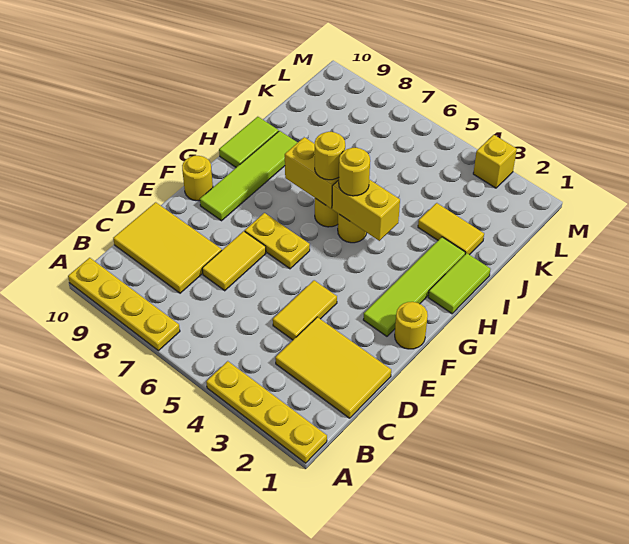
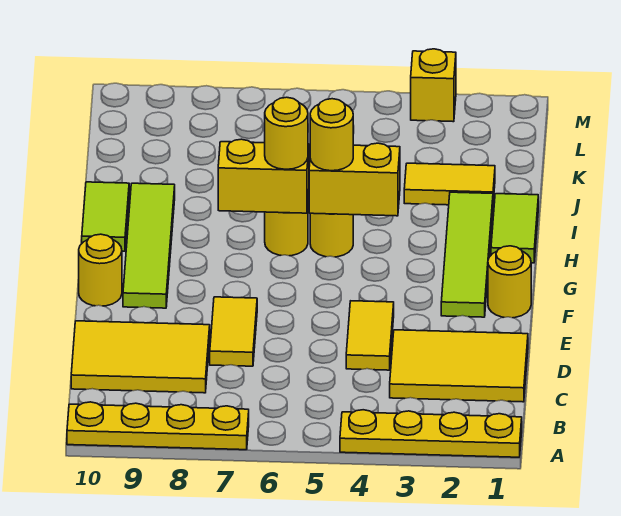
yellow plate F6:F7 level 1 -> none

